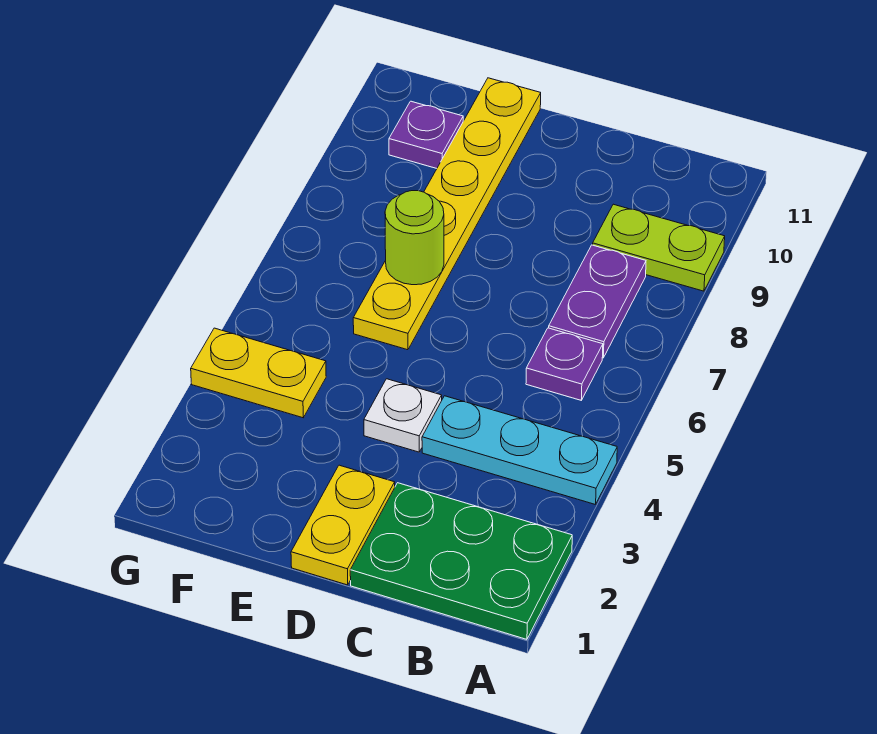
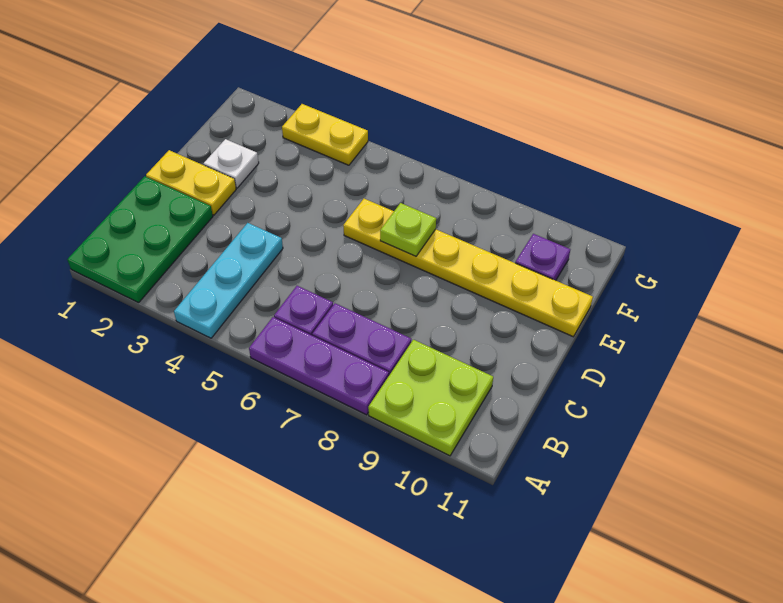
none -> purple plate A6:A8 level 1
lime plate A9:B9 level 1 -> lime plate A9:B10 level 1
white plate D4 level 1 -> white plate E2 level 1
lime round brick E7 level 2 -> lime plate E7 level 2
yellow plate F4:G4 level 1 -> yellow plate G3:G4 level 1

